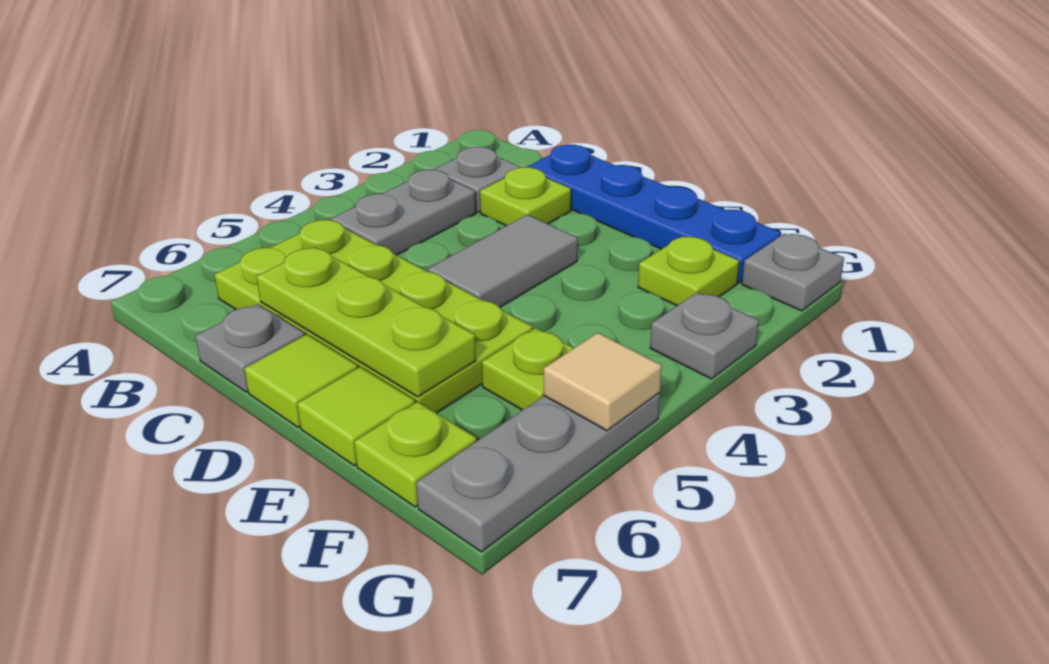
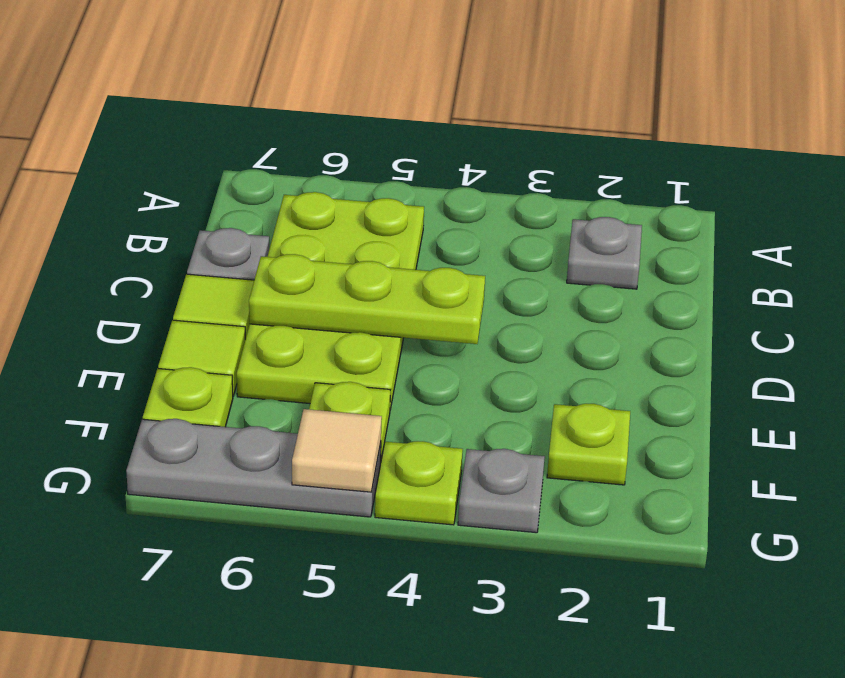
grey plate B3:B4 level 1 -> none
blue plate C1:F1 level 1 -> none
lime plate C2 level 1 -> lime plate G4 level 1
lime plate C6:E6 level 2 -> lime plate D4:D6 level 2
grey tile D3:D4 level 1 -> none
grey plate G1 level 1 -> none

